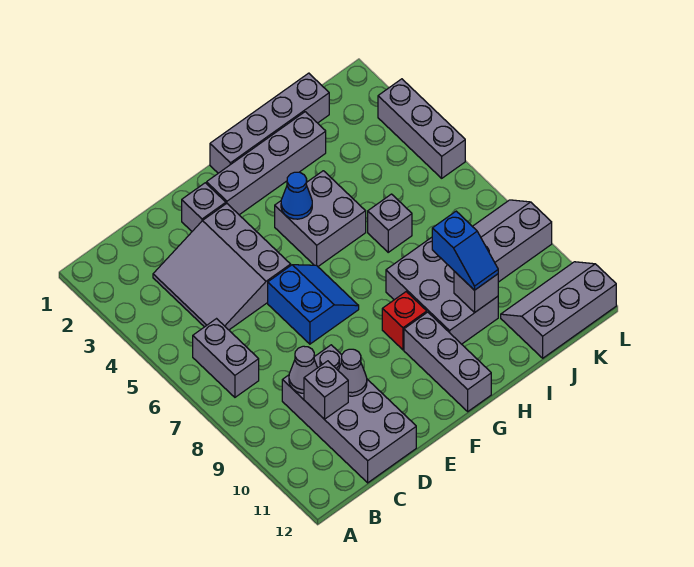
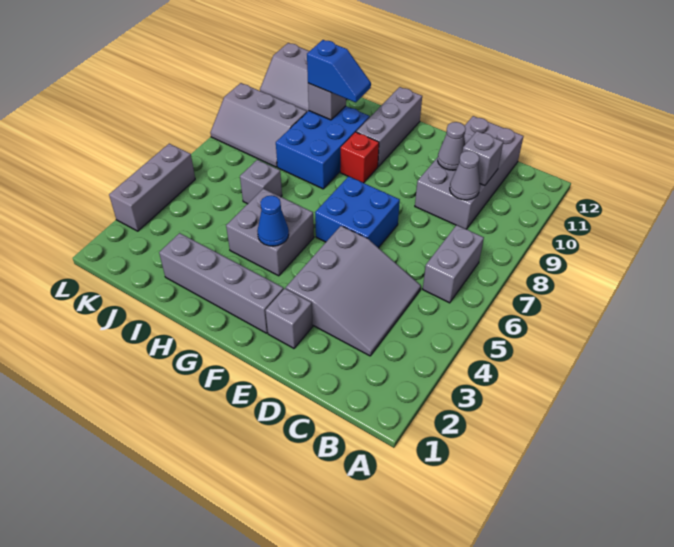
blue slope E6:F7 level 1 top E -> blue brick E6:F7 level 1
grey brick G1:J1 level 1 -> none
grey brick H8:I10 level 1 -> blue brick H8:I10 level 1
blue slope I9:I10 level 3 top 9 -> blue slope H10:I10 level 3 top I

